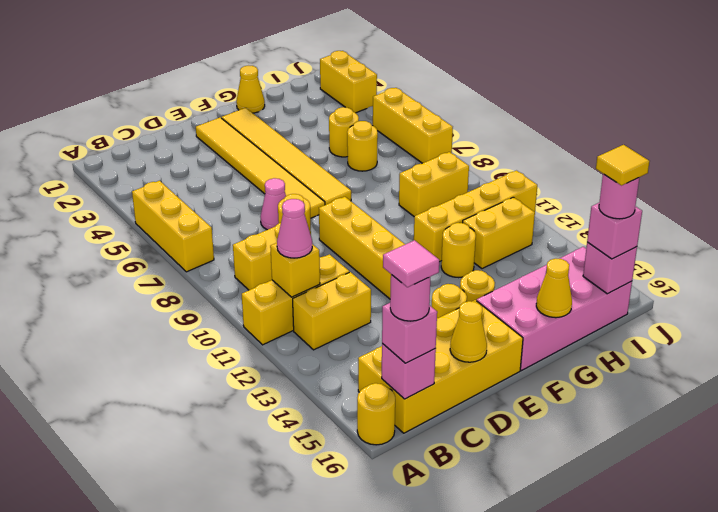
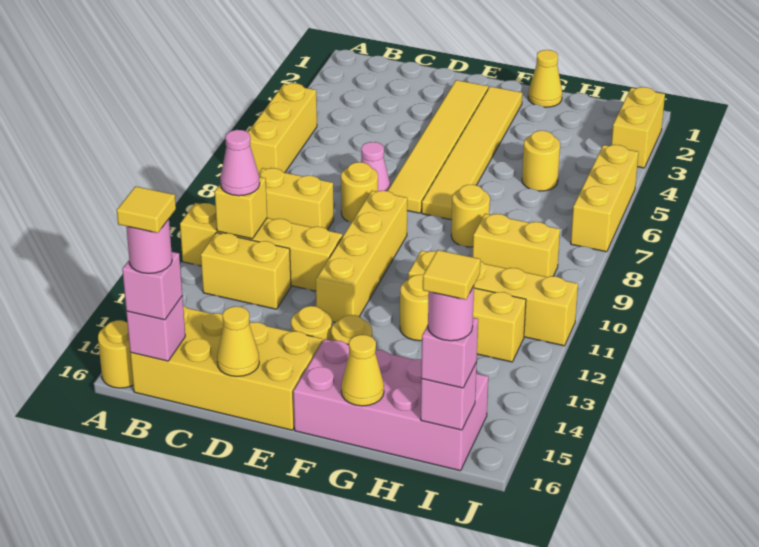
yellow brick A11:C11 level 1 -> yellow brick A11:D11 level 1
pink tile B16 level 5 -> yellow tile B16 level 5
yellow round brick H6 level 1 -> yellow round brick G8 level 1

